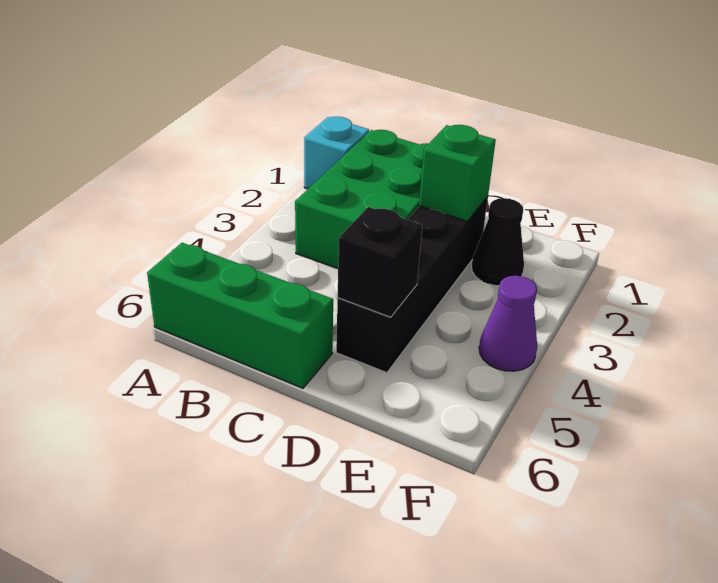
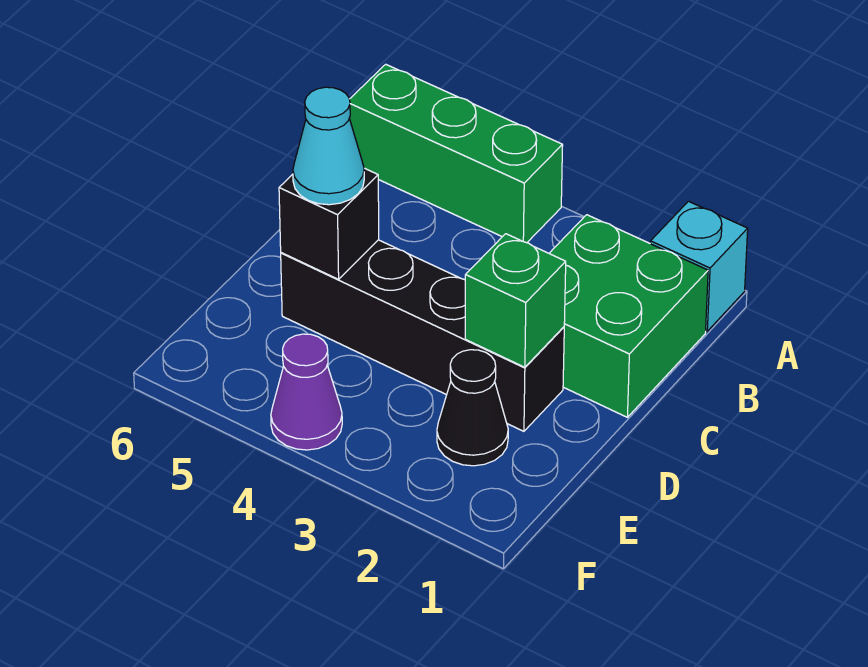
green brick A6:C6 level 1 -> green brick A4:A6 level 1
green brick B1:C3 level 1 -> green brick B1:C2 level 1
none -> cyan cone D5 level 3

